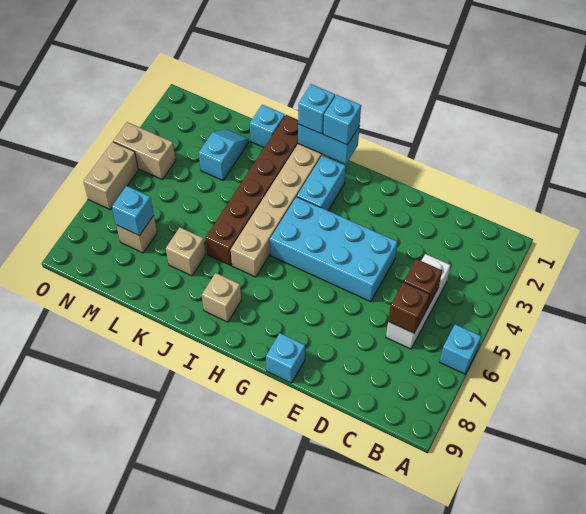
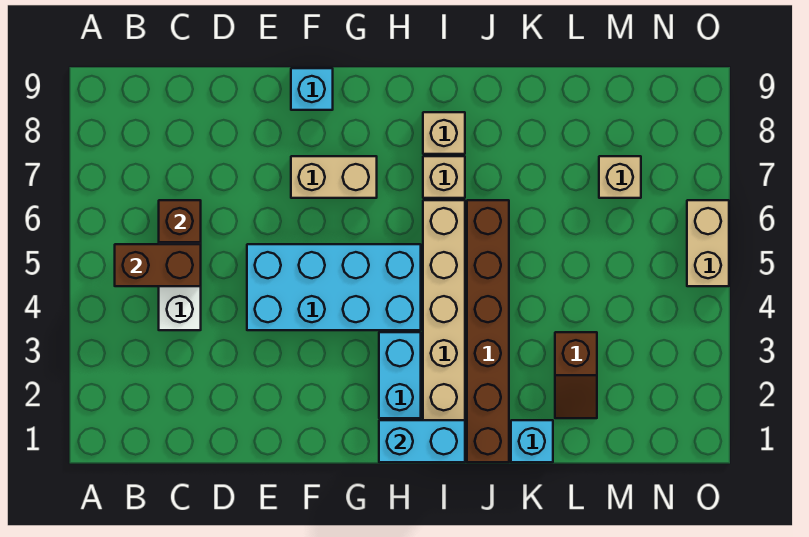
cyan brick A6 level 1 -> none
brown brick C5 level 2 -> brown brick B5:C5 level 2
cyan brick H1 level 3 -> none
cyan brick I1 level 3 -> none
tan brick K7 level 1 -> tan brick I7 level 1
cyan slope L2:L3 level 1 top 3 -> brown slope L2:L3 level 1 top 3
cyan brick M7 level 2 -> none
tan brick N4:O4 level 1 -> tan brick F7:G7 level 1

